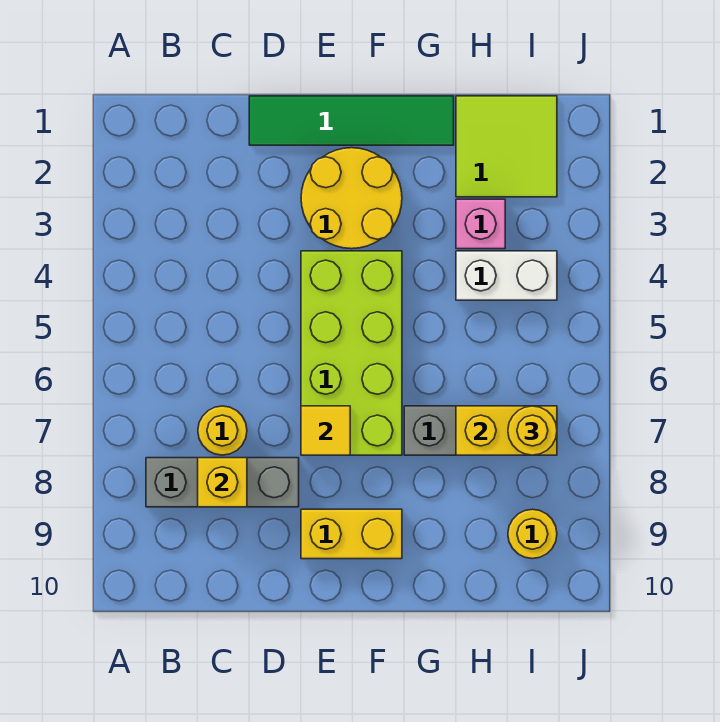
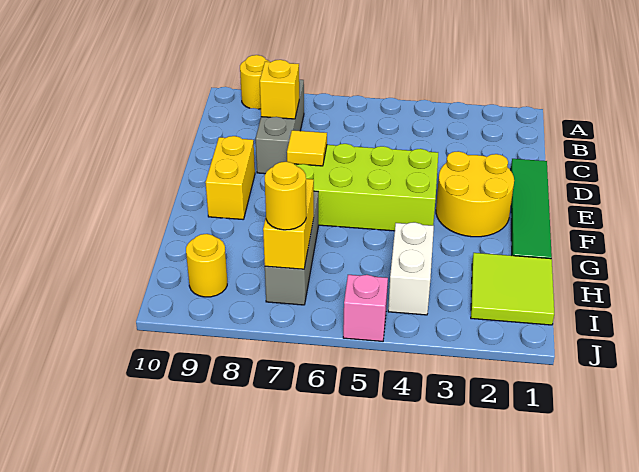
yellow round brick C7 level 1 -> yellow round brick A9 level 1
pink brick H3 level 1 -> pink brick J5 level 1

